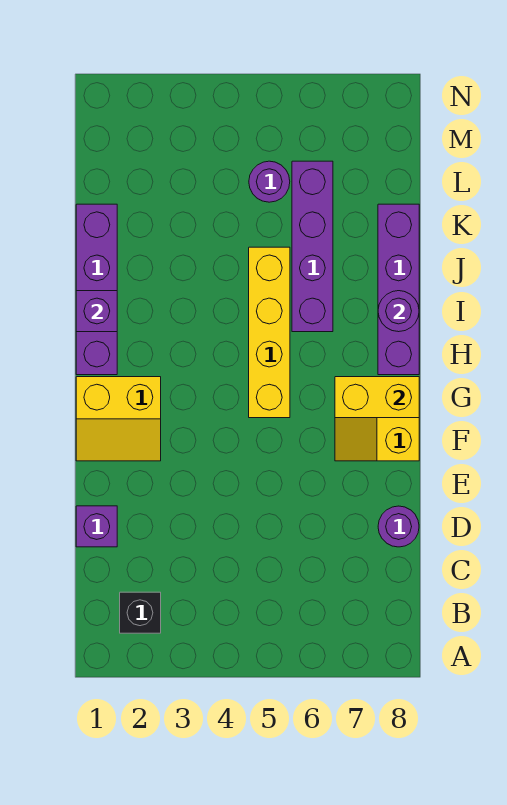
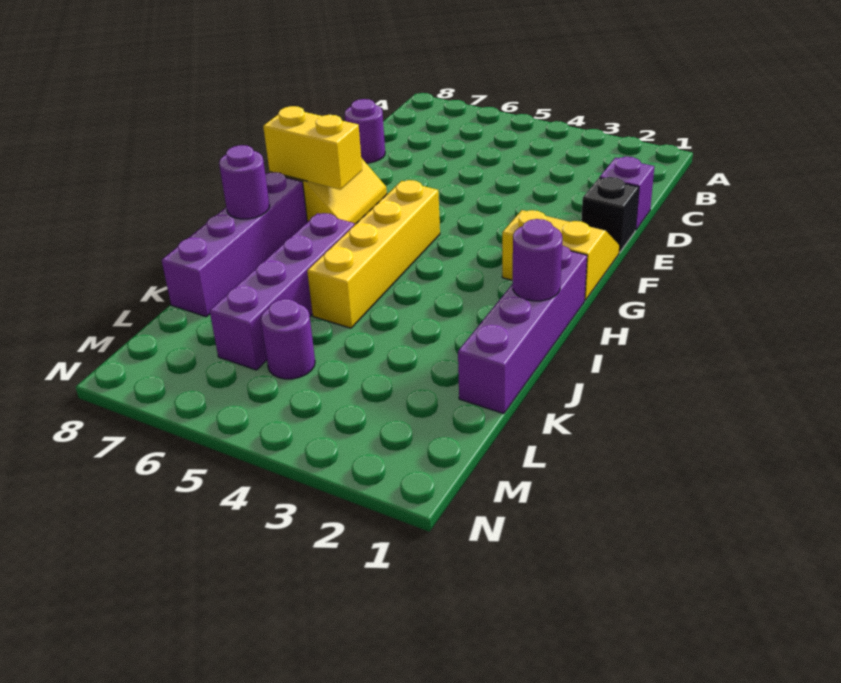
black brick B2 level 1 -> black brick E1 level 1
purple brick I1 level 2 -> purple round brick I1 level 2

